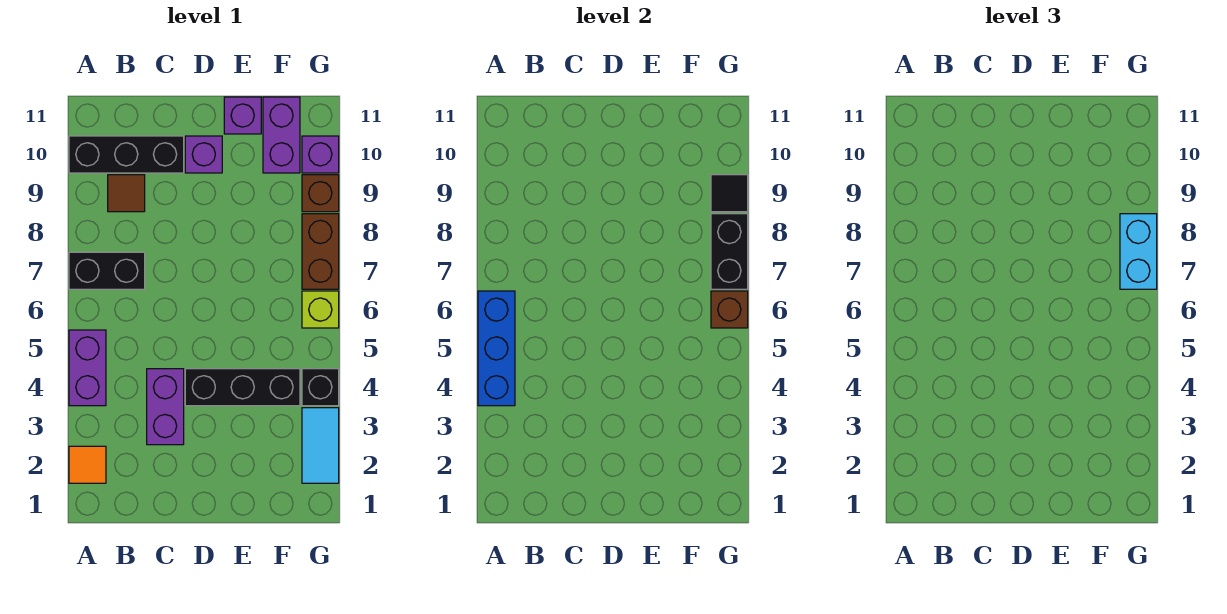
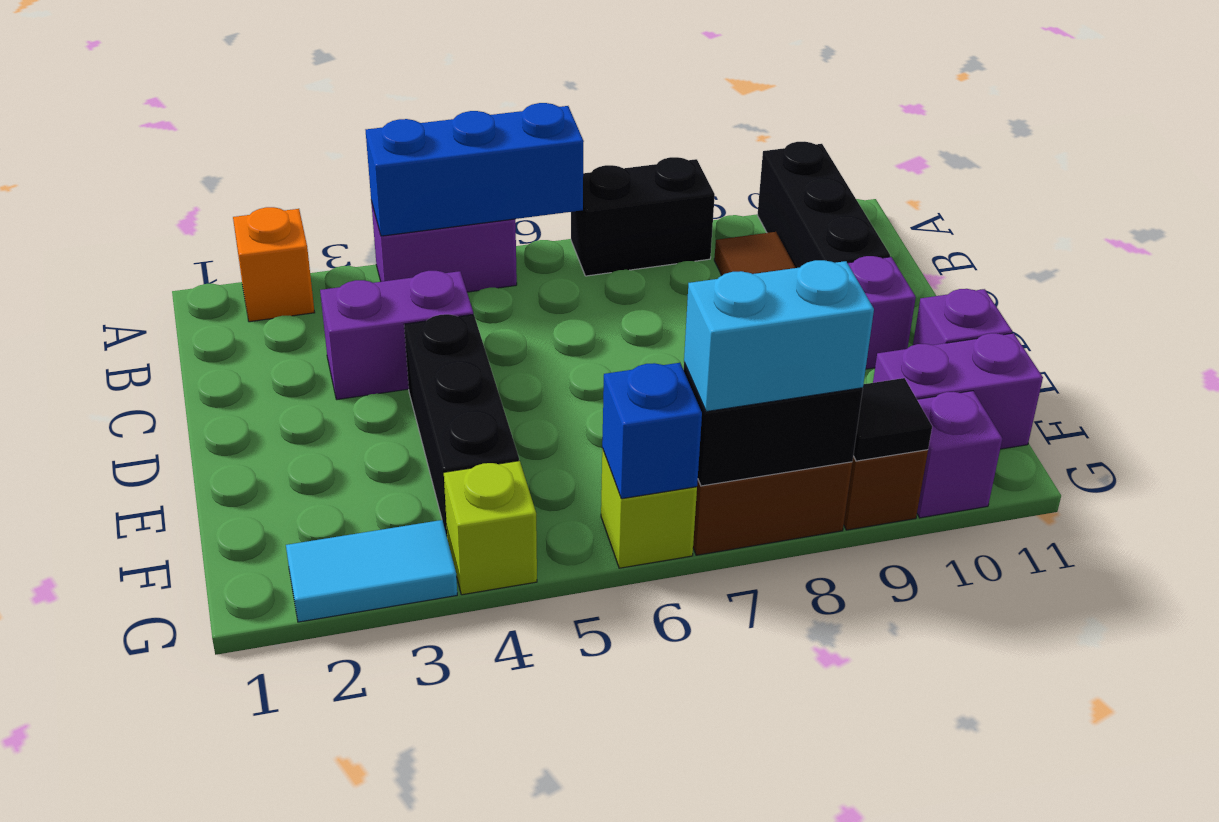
orange tile A2 level 1 -> orange brick A2 level 1
black brick A7:B7 level 1 -> black brick A7:A8 level 1
black brick G4 level 1 -> lime brick G4 level 1
brown brick G6 level 2 -> blue brick G6 level 2

